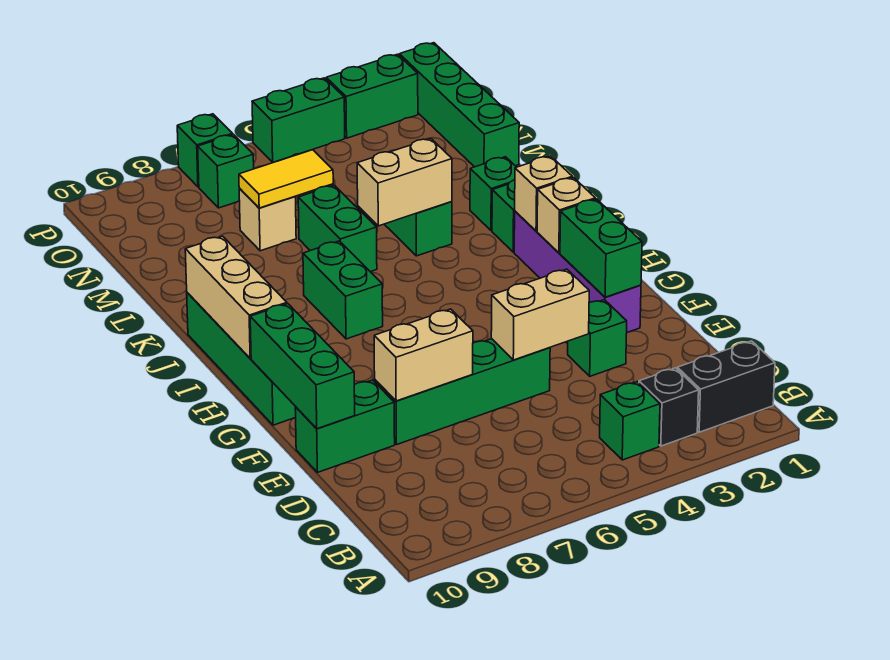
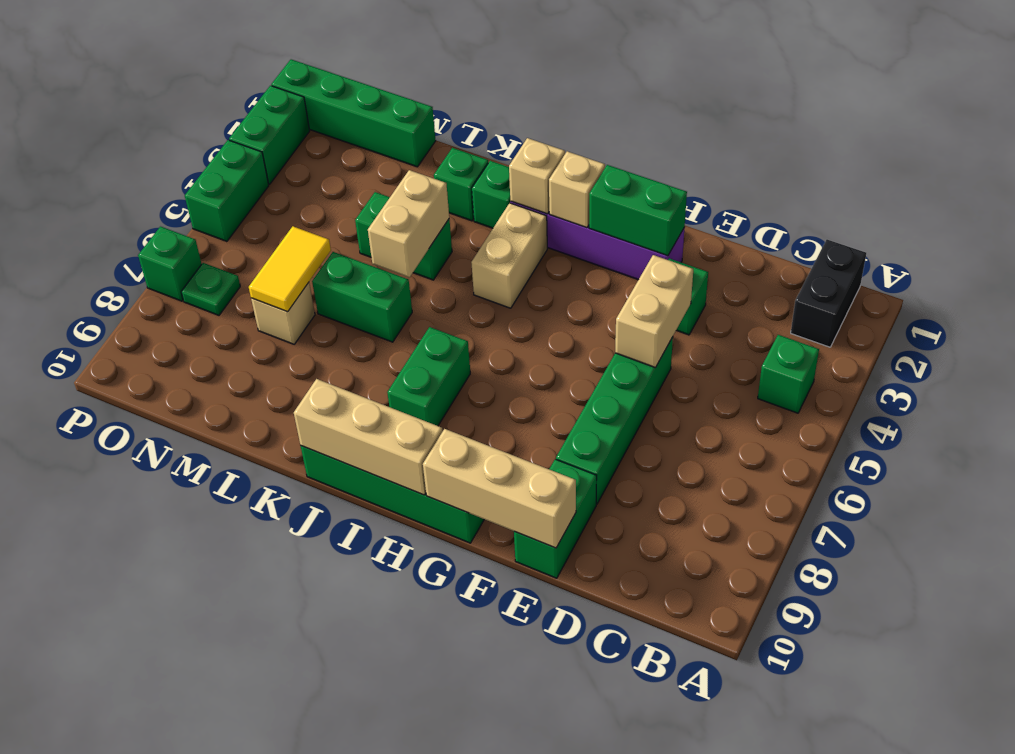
black brick B3 level 1 -> none
tan brick E7:E8 level 2 -> tan brick I3:I4 level 1
green brick E10:G10 level 2 -> tan brick E10:G10 level 2
green brick I7:J7 level 1 -> green brick I7:I8 level 1
green brick O7 level 1 -> green plate O7 level 1

